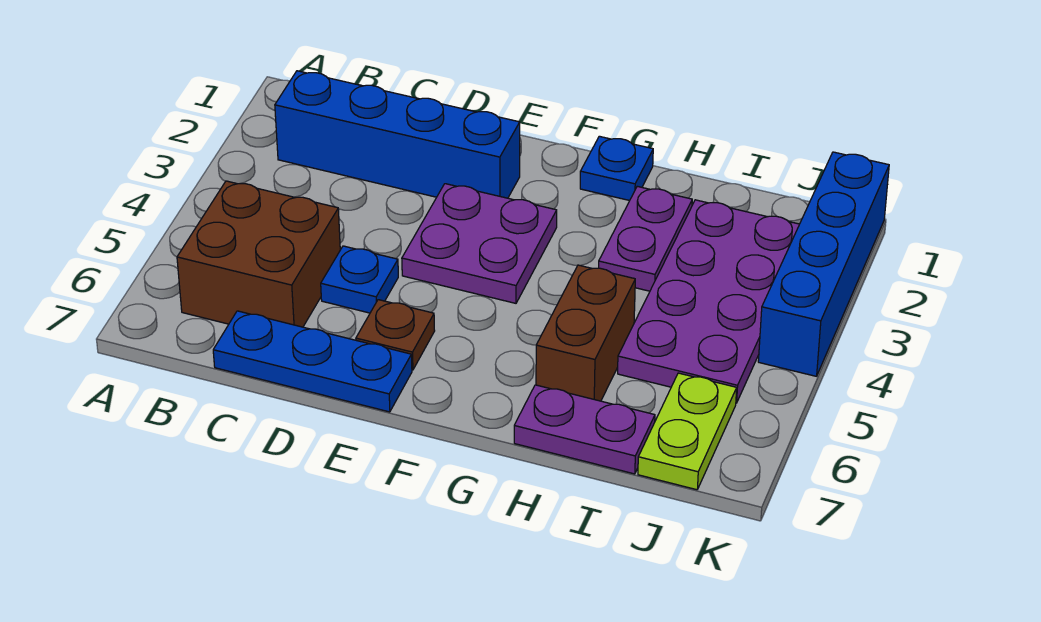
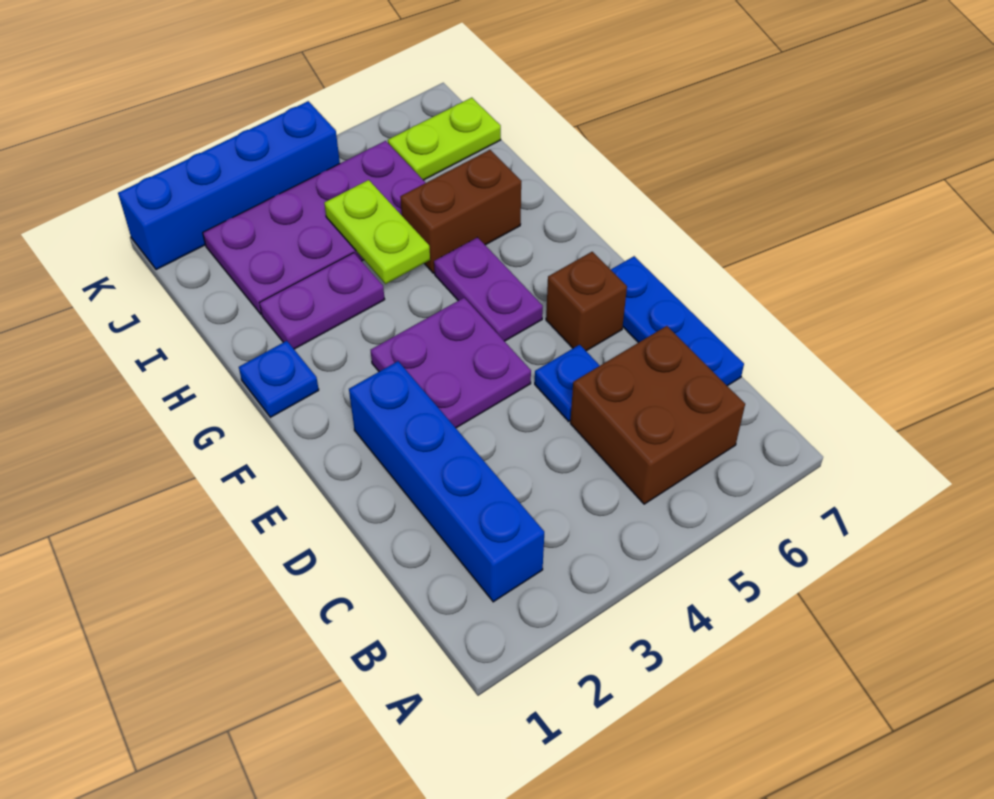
brown plate E6 level 1 -> brown brick E6 level 1
none -> lime plate H4:I4 level 2
purple plate H7:I7 level 1 -> purple plate F5:G5 level 1

